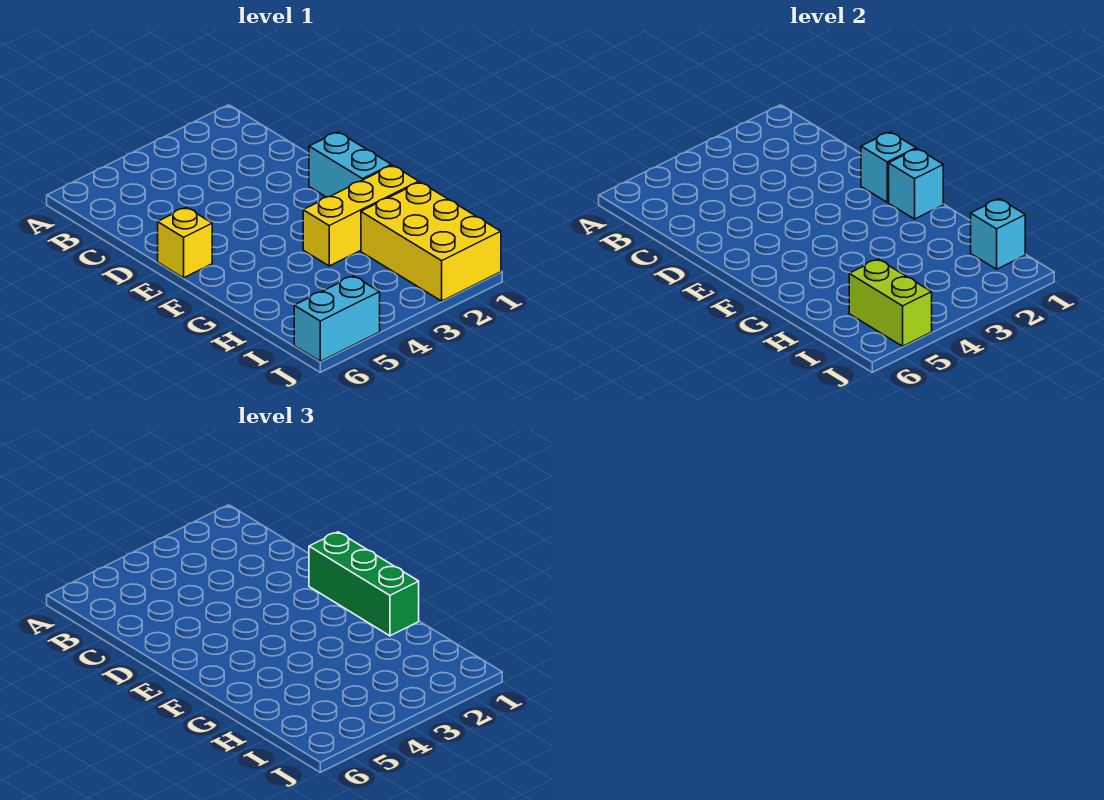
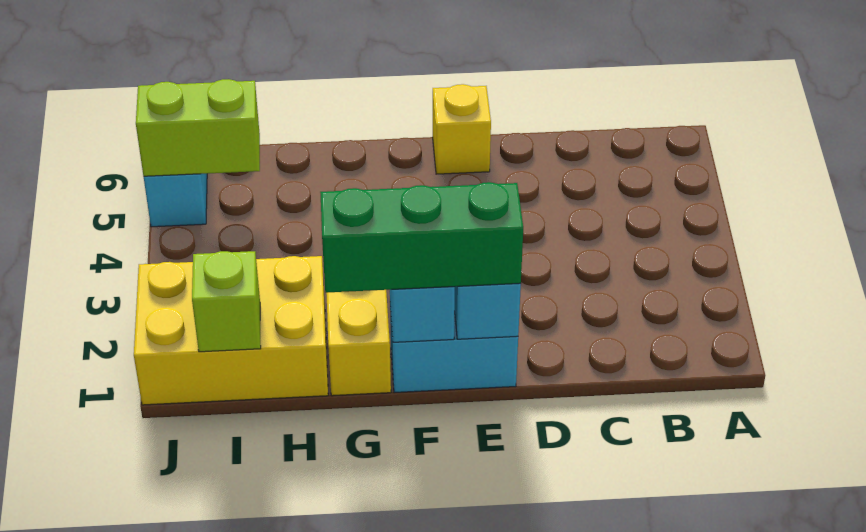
cyan brick I1 level 2 -> lime brick I1 level 2

